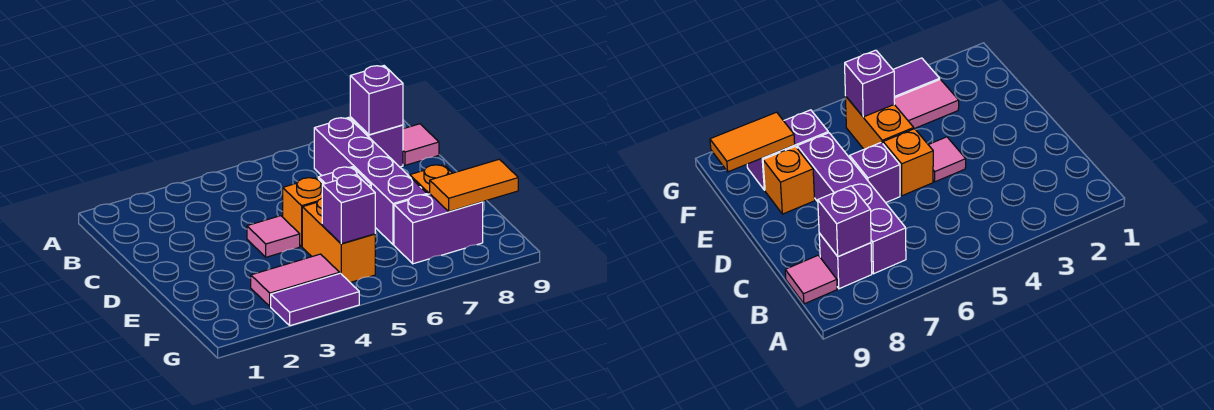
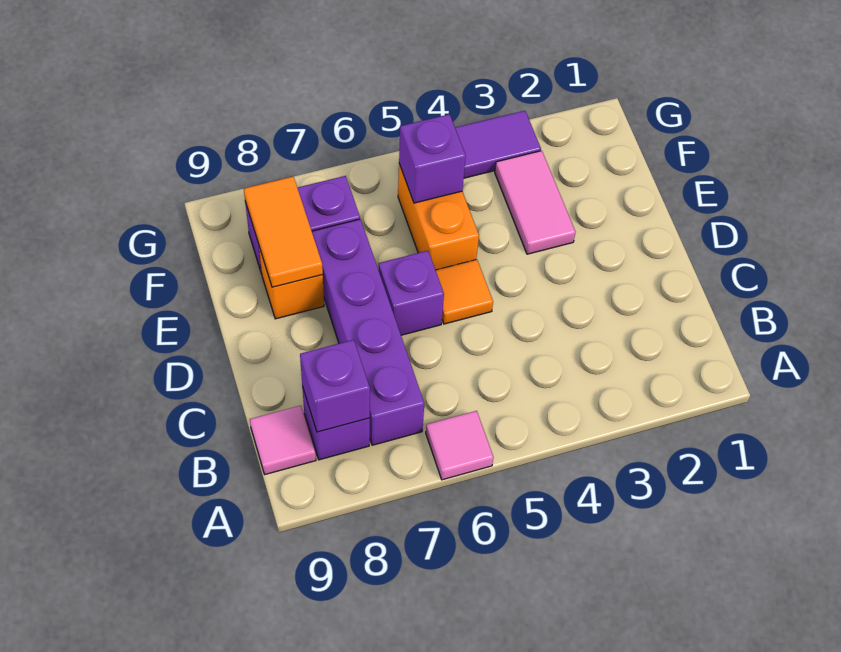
pink tile D4 level 1 -> pink tile A6 level 1
orange brick D5 level 1 -> orange tile D5 level 1
pink tile F3:F4 level 1 -> pink tile E3:F3 level 1
orange tile F8:F9 level 2 -> orange tile E8:F8 level 2

